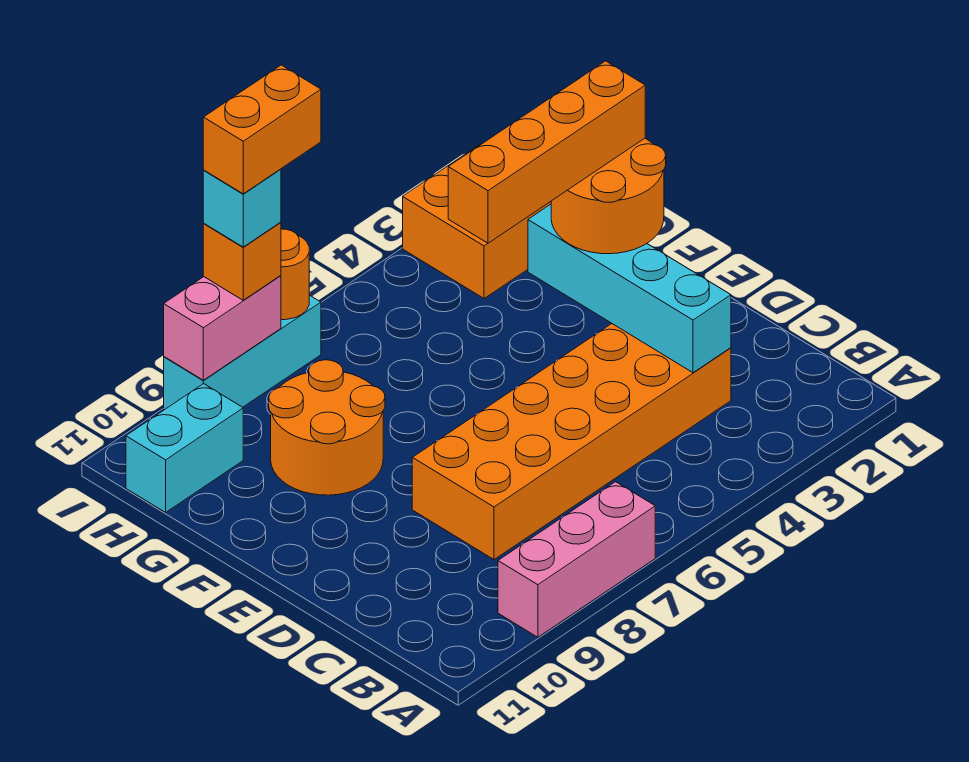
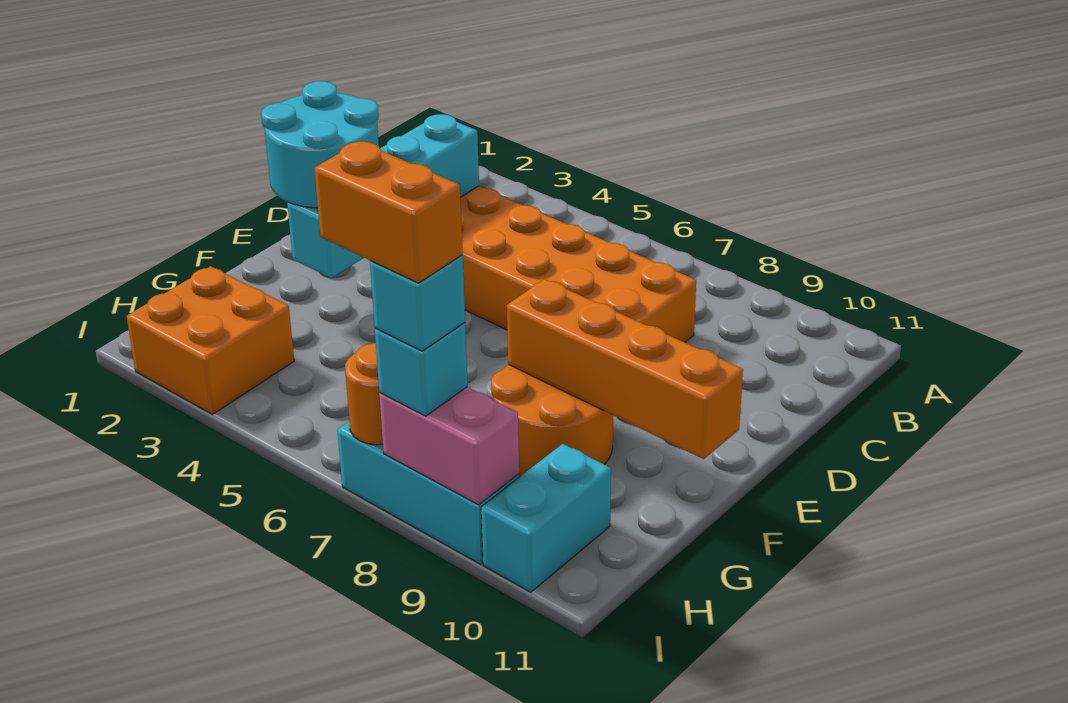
pink brick A7:A9 level 1 -> none
orange round brick E2:F3 level 3 -> cyan round brick E2:F3 level 3
orange brick F2:F5 level 4 -> orange brick F8:F11 level 2
cyan brick H10:H11 level 1 -> cyan brick H10:I10 level 1
orange brick I8 level 3 -> cyan brick I8 level 3

